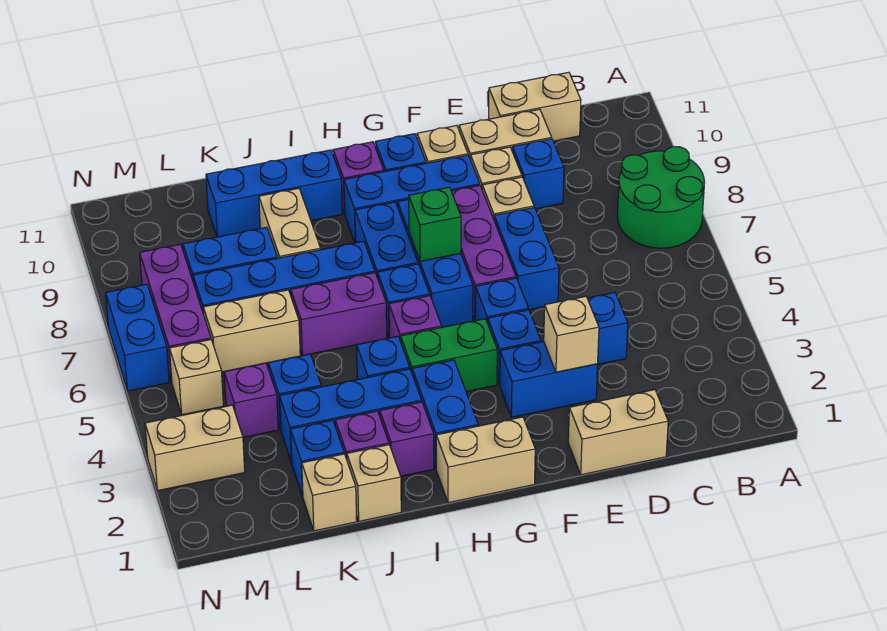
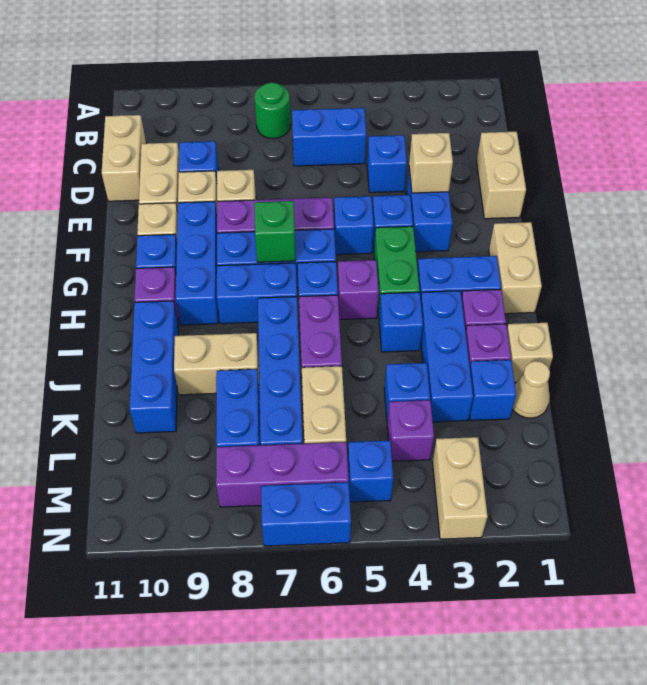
green round brick A7:B8 level 1 -> green round brick B7 level 1
blue brick E6:E7 level 1 -> blue brick C5:C6 level 1
tan brick K1 level 1 -> tan cone K1 level 1
tan brick M5 level 1 -> blue brick M5 level 1

